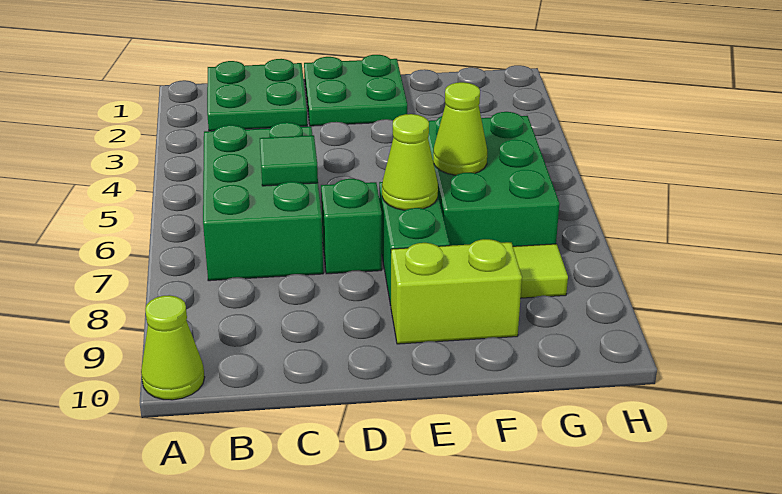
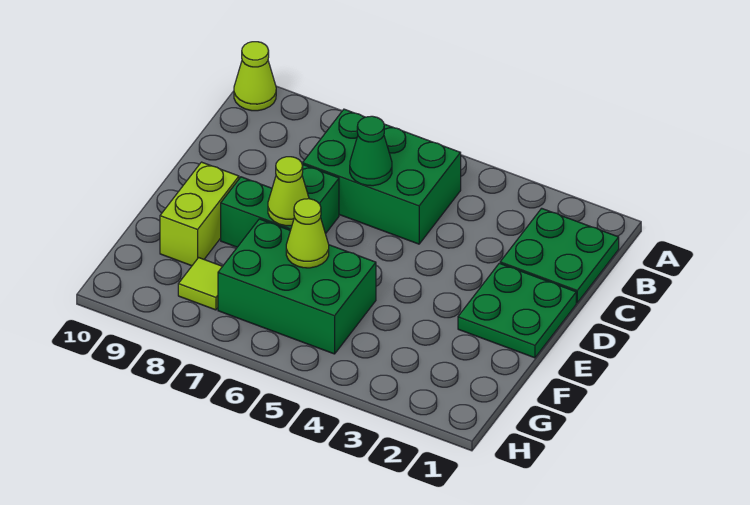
green tile C6 level 2 -> green cone C6 level 2

